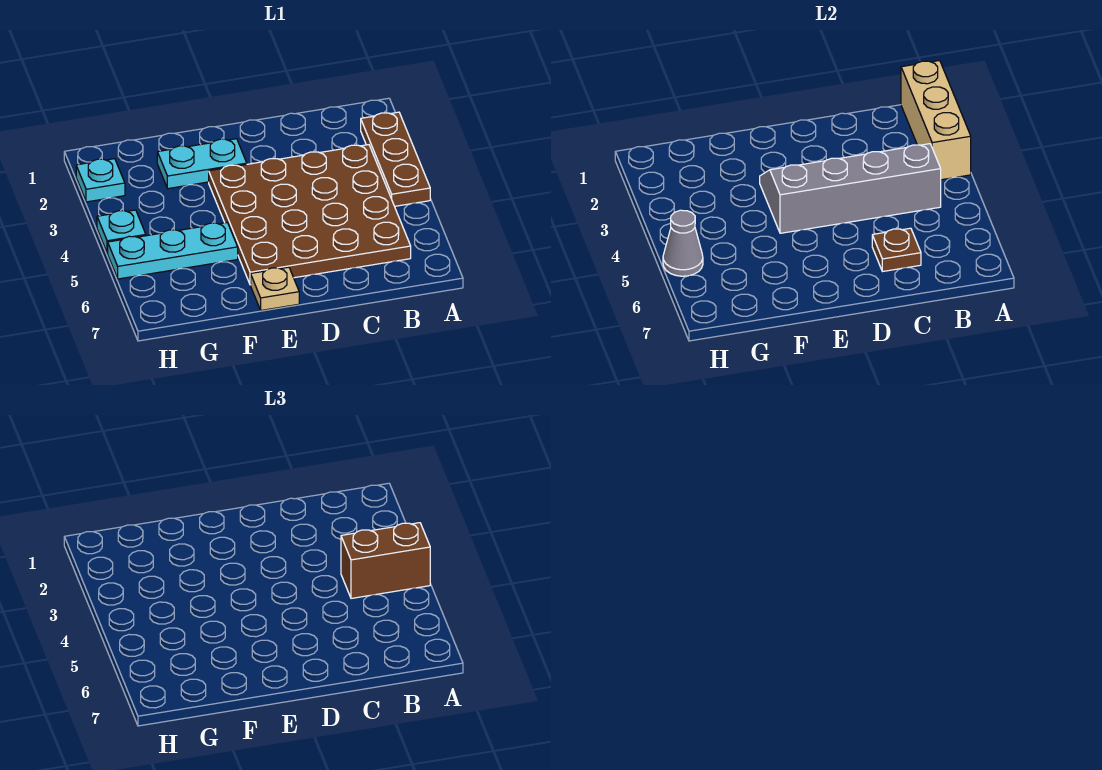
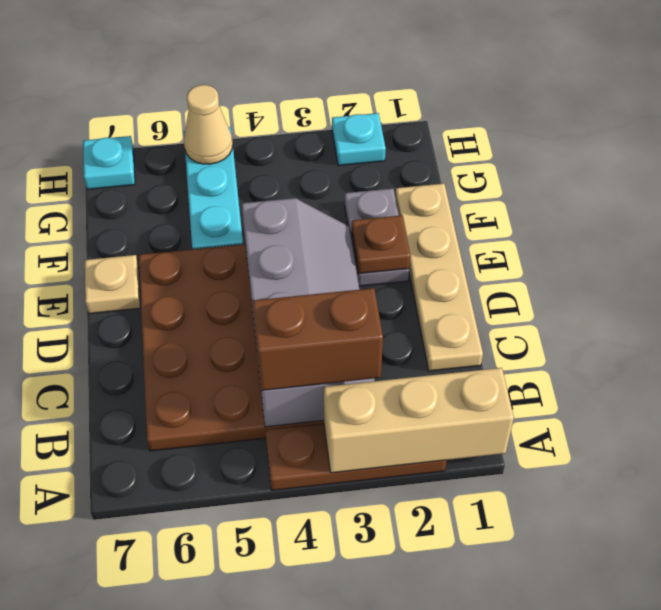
brown brick A4:B4 level 3 -> brown brick B3:B4 level 3
none -> tan plate C1:F1 level 1
brown plate C6 level 2 -> brown plate E2 level 2
cyan plate E2:F2 level 1 -> grey plate E2:F2 level 1
cyan plate H4 level 1 -> cyan plate H7 level 1
grey cone H5 level 2 -> tan cone H5 level 2

